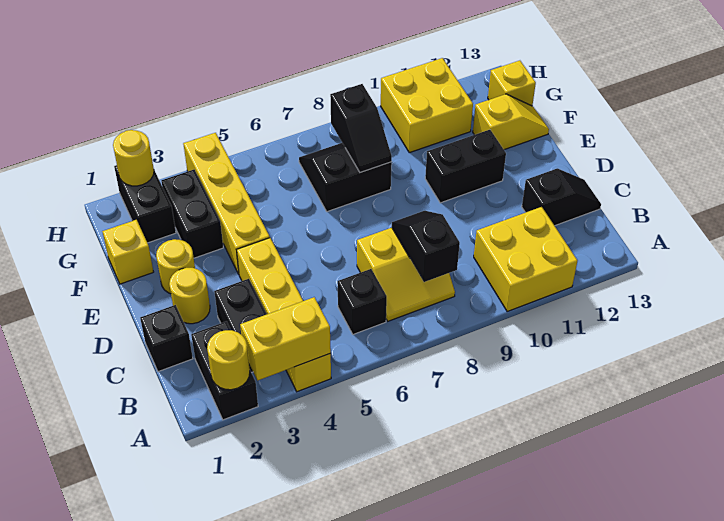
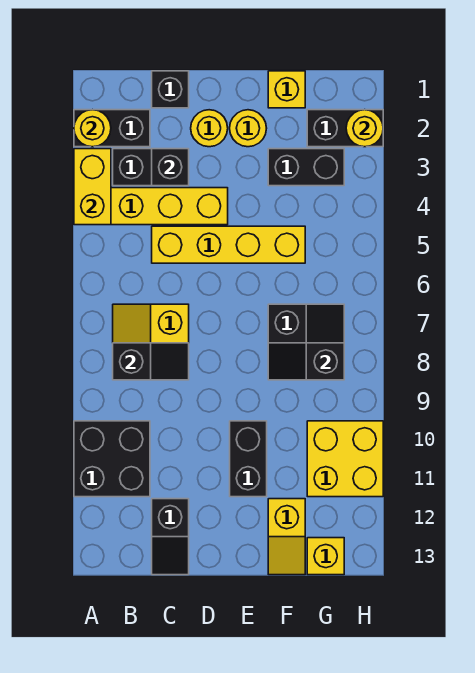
yellow brick A10:B11 level 1 -> black brick A10:B11 level 1
black brick B6 level 1 -> black brick C3 level 2
yellow brick E4:H4 level 1 -> yellow brick C5:F5 level 1

